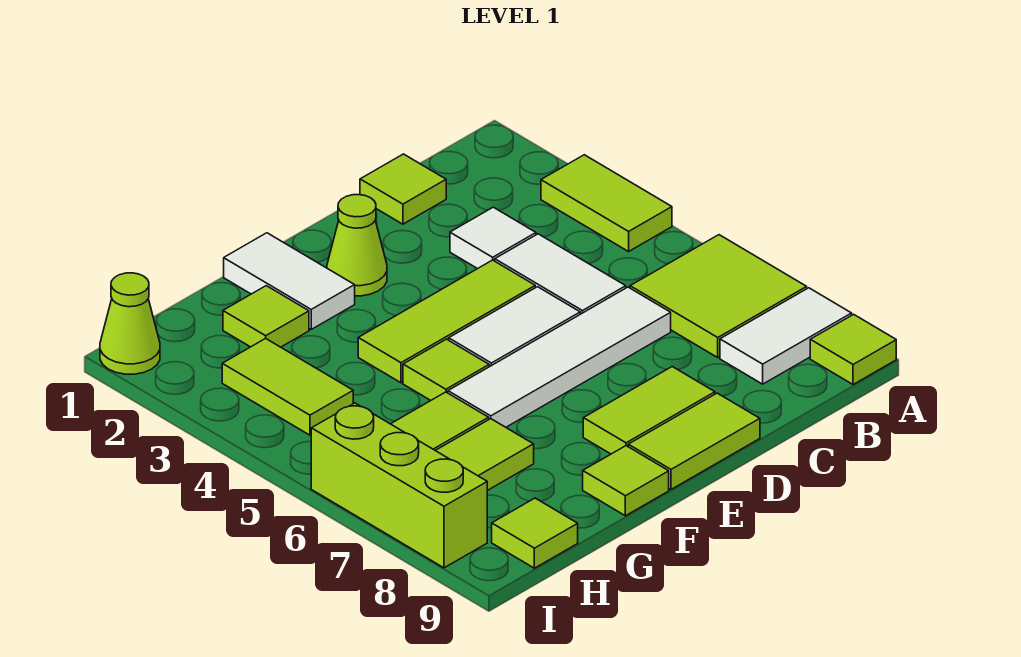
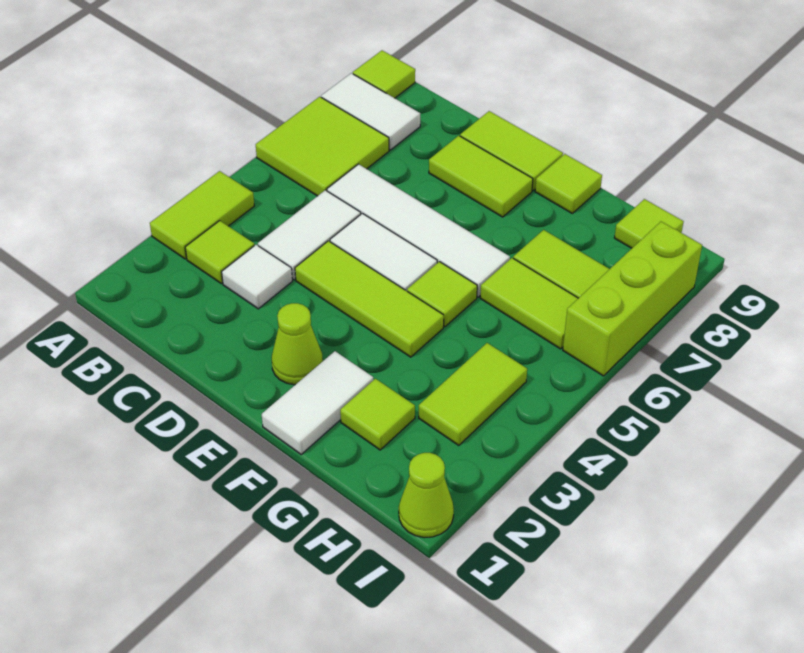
lime tile C1 level 1 -> lime tile B3 level 1

